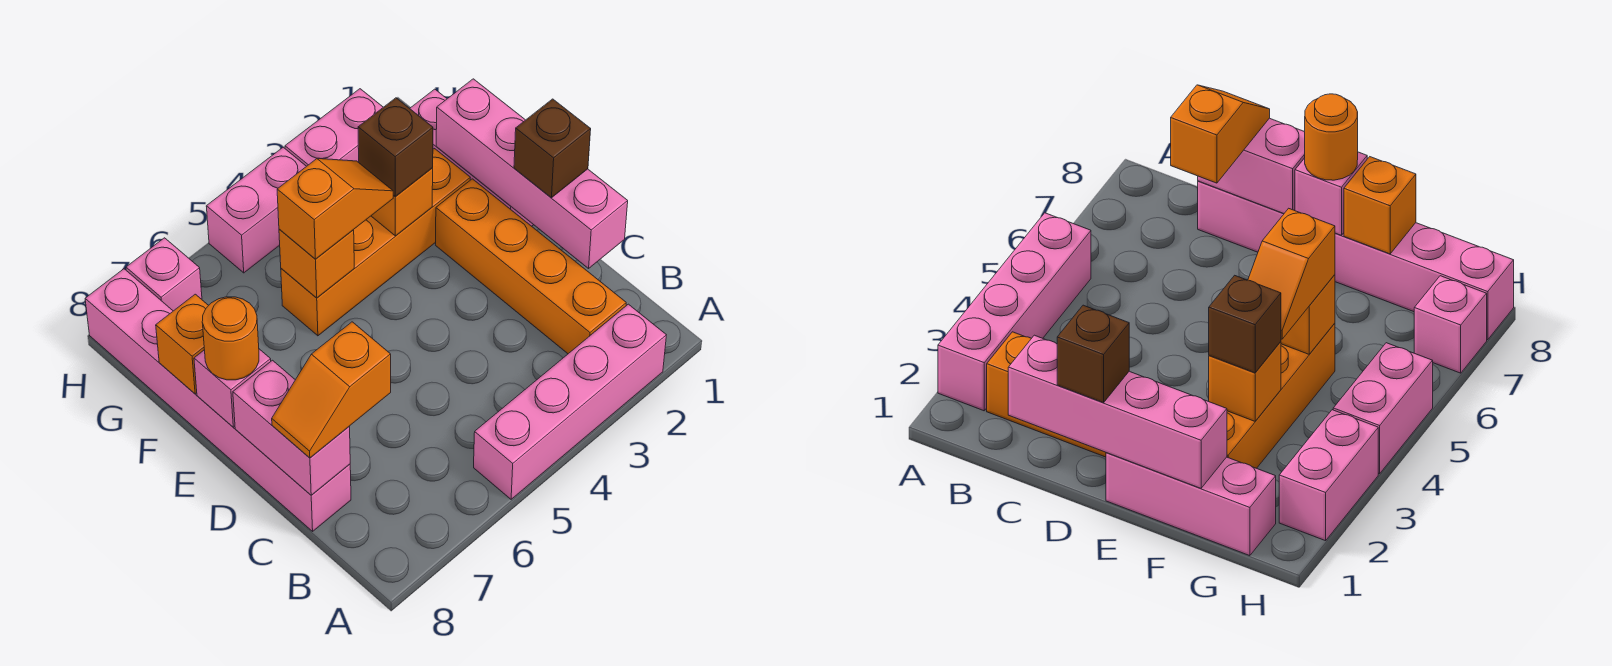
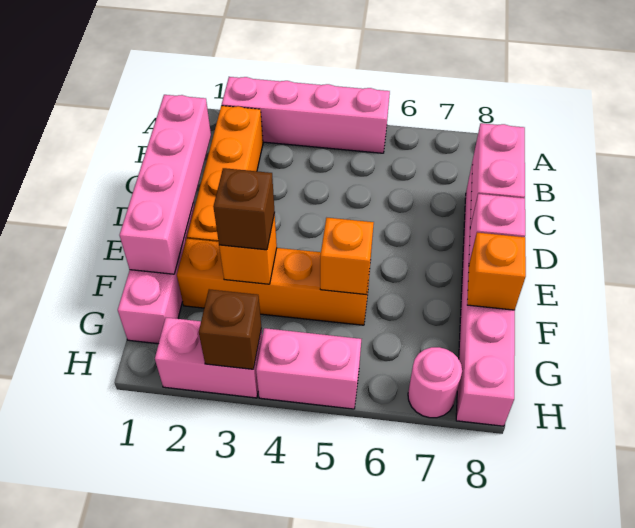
orange slope C7:C8 level 3 top 7 -> none
brown brick D1 level 3 -> brown brick H3 level 2
orange round brick E8 level 3 -> none
orange slope F4:F5 level 3 top 5 -> none
pink brick H7 level 1 -> pink round brick H7 level 1

